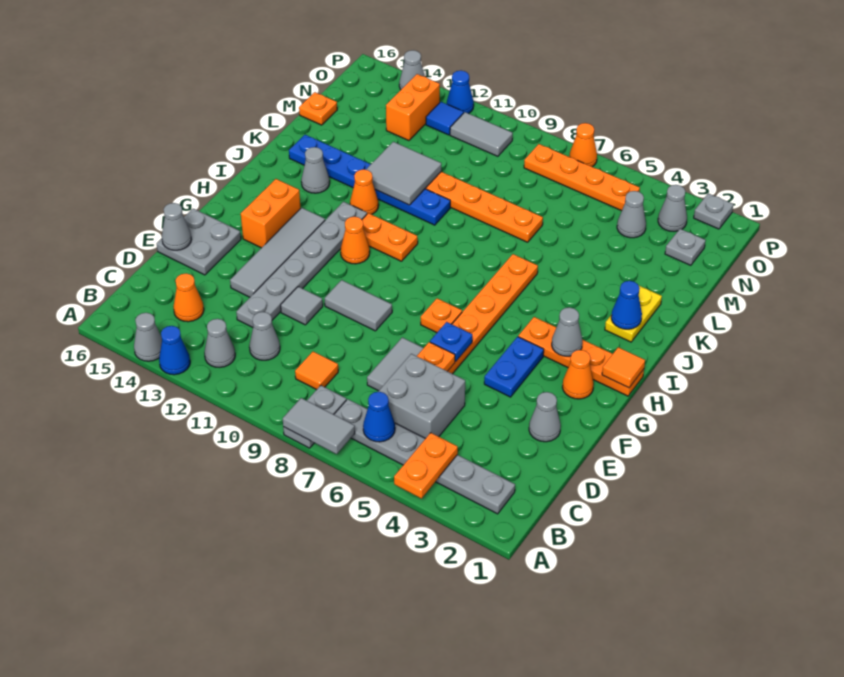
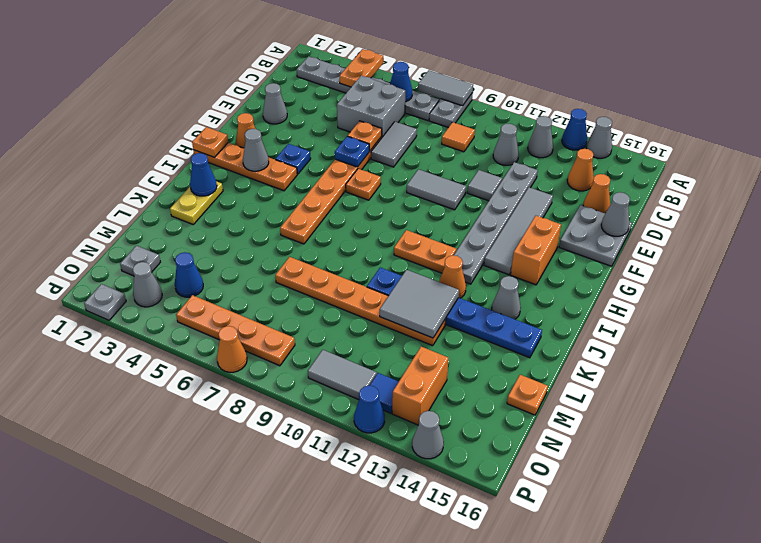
blue plate F4:G4 level 1 -> blue plate G4 level 1
orange tile H1 level 2 -> orange plate H1 level 2
orange cone H11 level 1 -> orange cone D15 level 1
grey cone N4 level 1 -> blue cone N4 level 1

